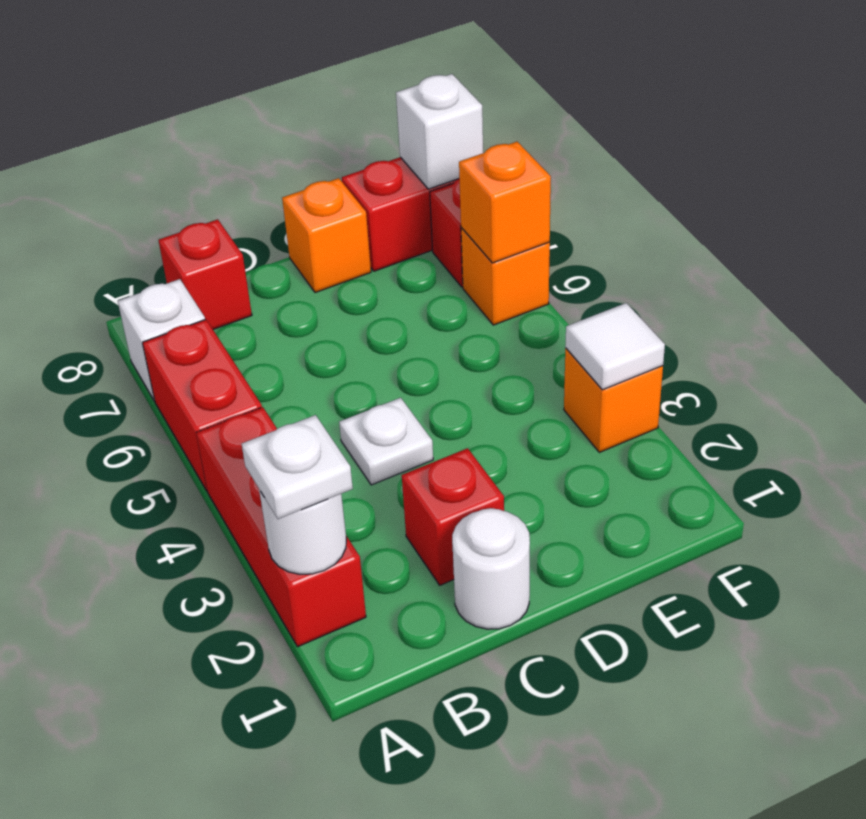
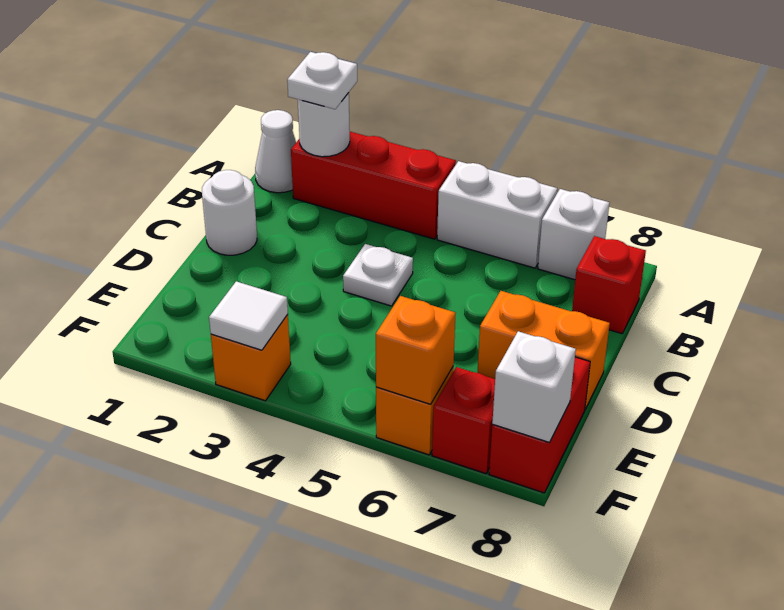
none -> white cone A1 level 1
red brick A5:A6 level 1 -> white brick A5:A6 level 1
red brick C2 level 1 -> none
orange brick D8 level 1 -> orange brick D7:D8 level 1

